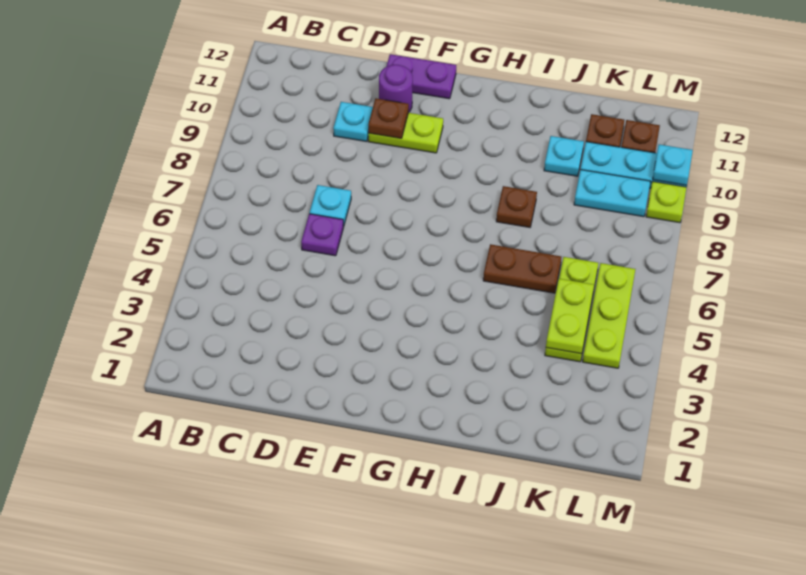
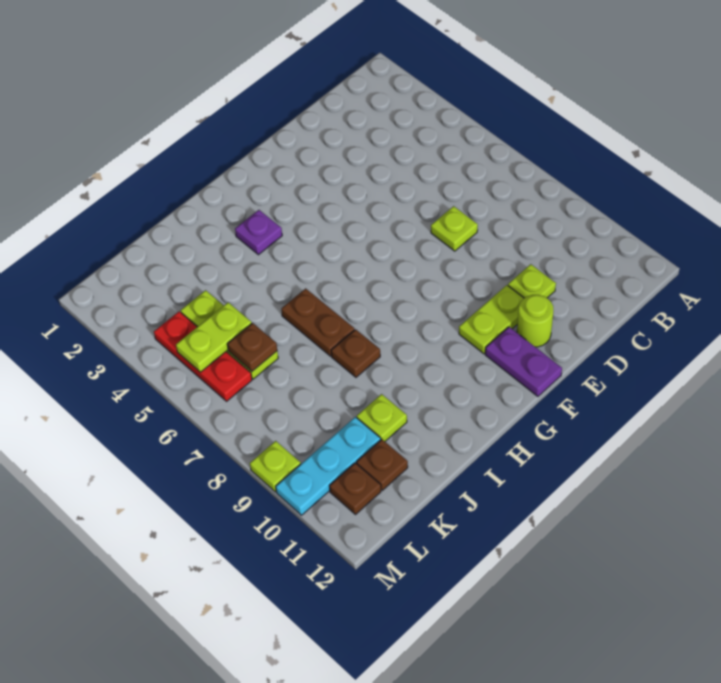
purple plate D6 level 1 -> purple plate H3 level 1
cyan plate D7 level 1 -> lime plate D7 level 1
cyan plate D10 level 1 -> lime plate D10 level 1
brown plate E10 level 2 -> brown plate K6 level 2
purple round brick E11 level 1 -> lime round brick E11 level 1
purple plate E12:F12 level 1 -> purple plate F11:F12 level 1
brown plate I6:J6 level 1 -> brown plate I6:I7 level 1
cyan plate J10 level 1 -> lime plate J10 level 1
lime plate K4:K5 level 2 -> lime plate K5:L5 level 2
cyan plate K9:L9 level 1 -> none
lime plate L4:L6 level 1 -> red plate L4:L6 level 1
cyan plate M10 level 2 -> none

